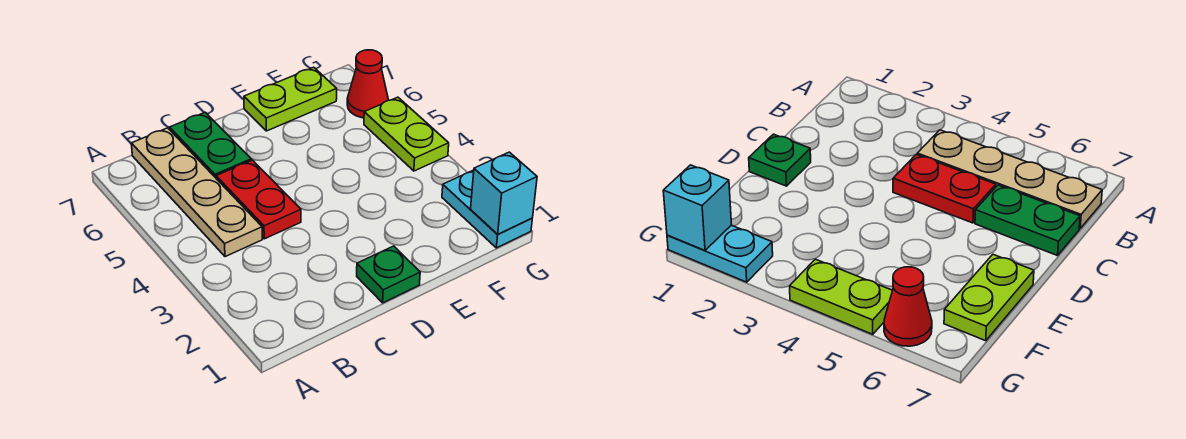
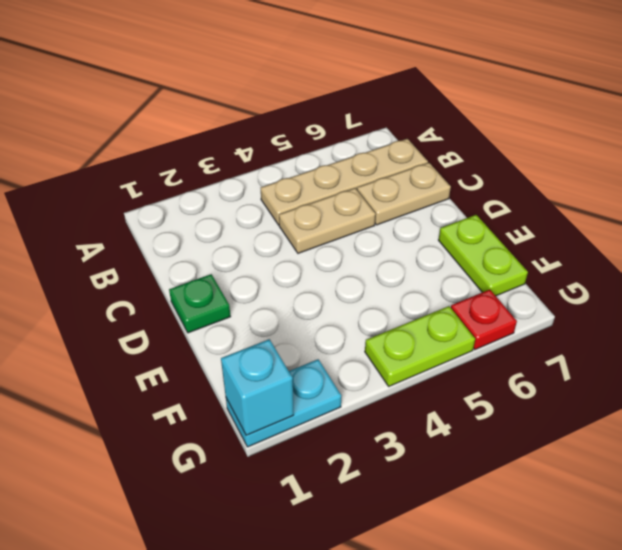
red plate C4:C5 level 1 -> tan plate C4:C5 level 1
green plate C6:C7 level 1 -> tan plate C6:C7 level 1
red cone G6 level 1 -> red plate G6 level 1

